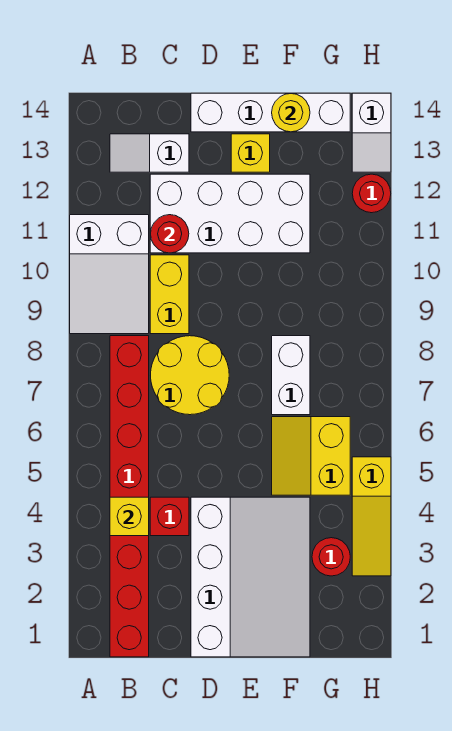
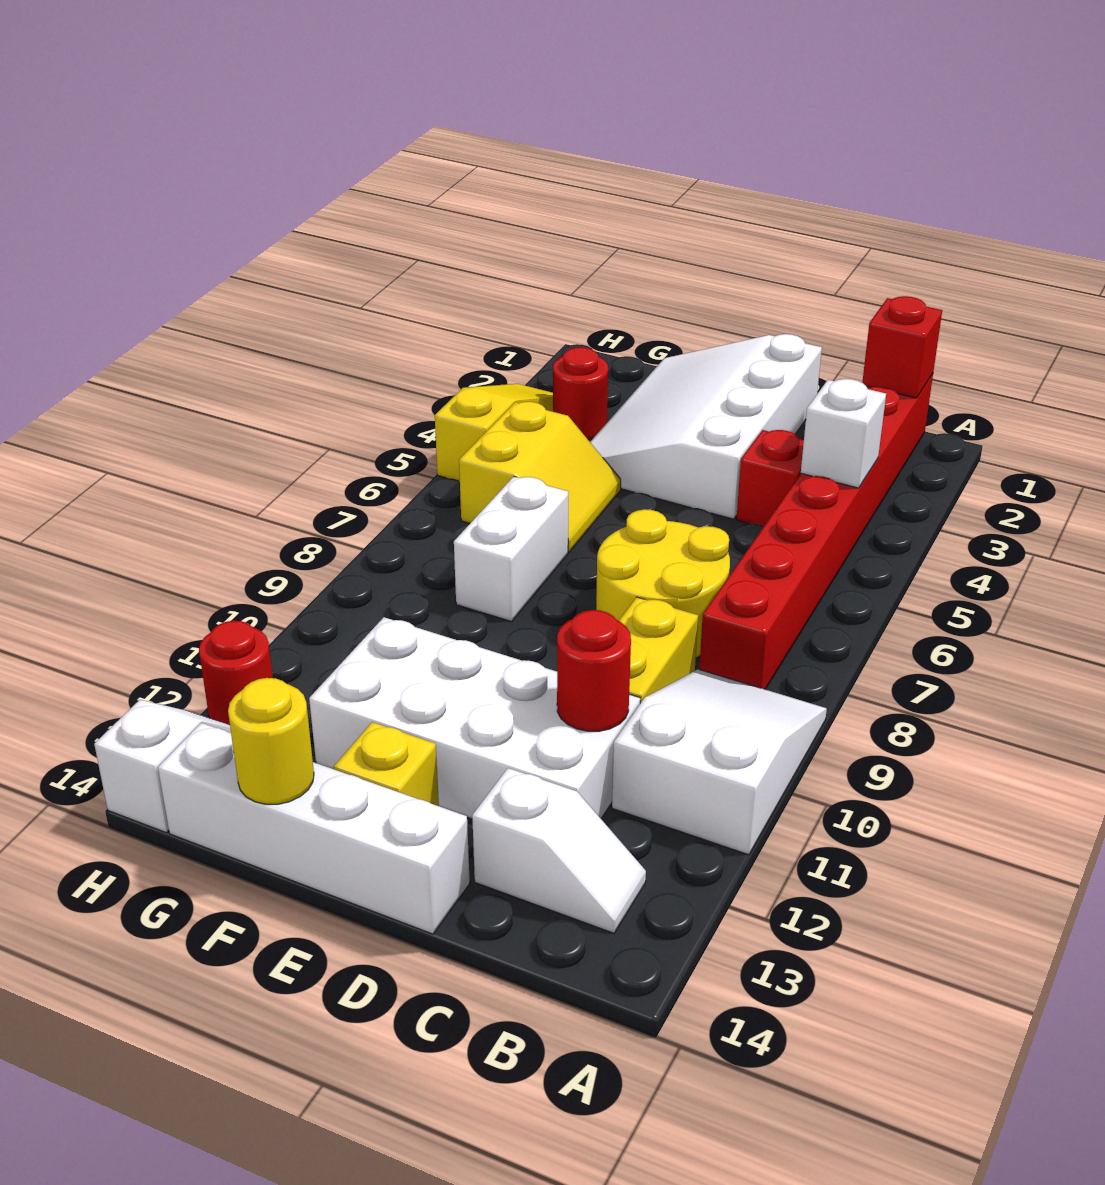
none -> red brick B1 level 2
yellow brick B4 level 2 -> white brick B4 level 2

